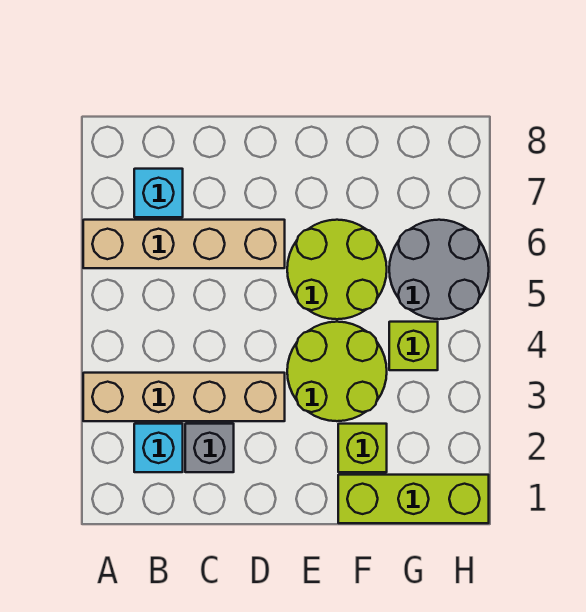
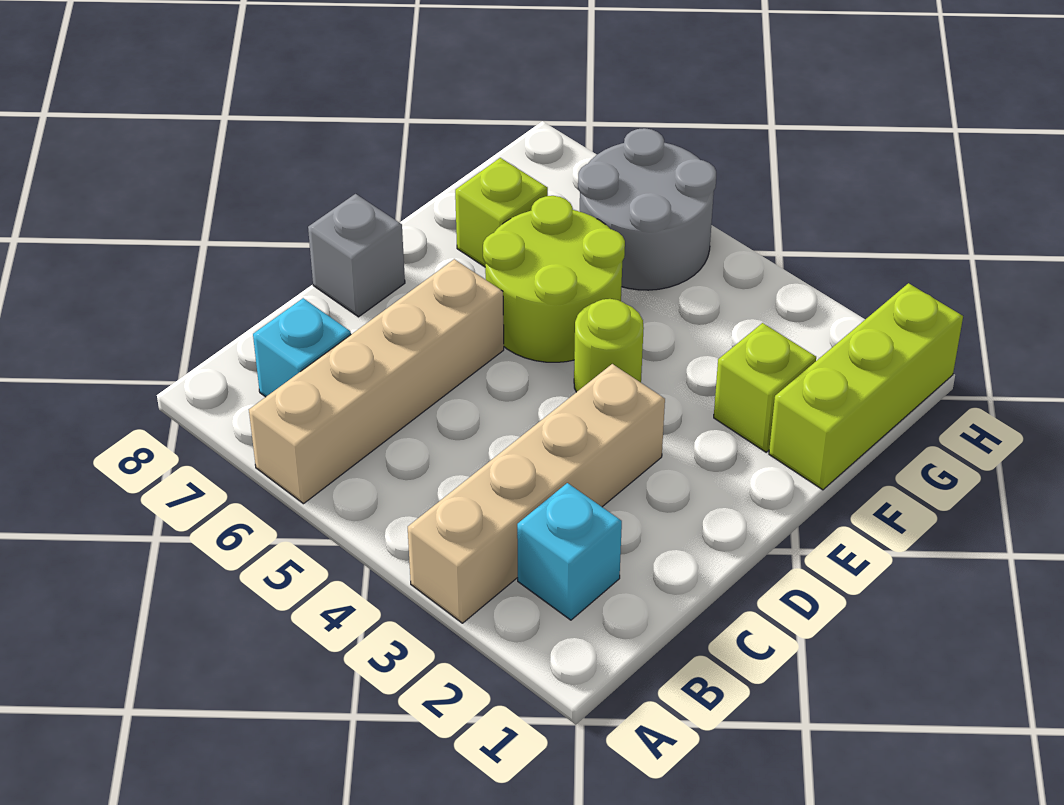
grey brick C2 level 1 -> grey brick D8 level 1
lime round brick E3:F4 level 1 -> lime round brick E4 level 1
lime brick G4 level 1 -> lime brick F7 level 1

